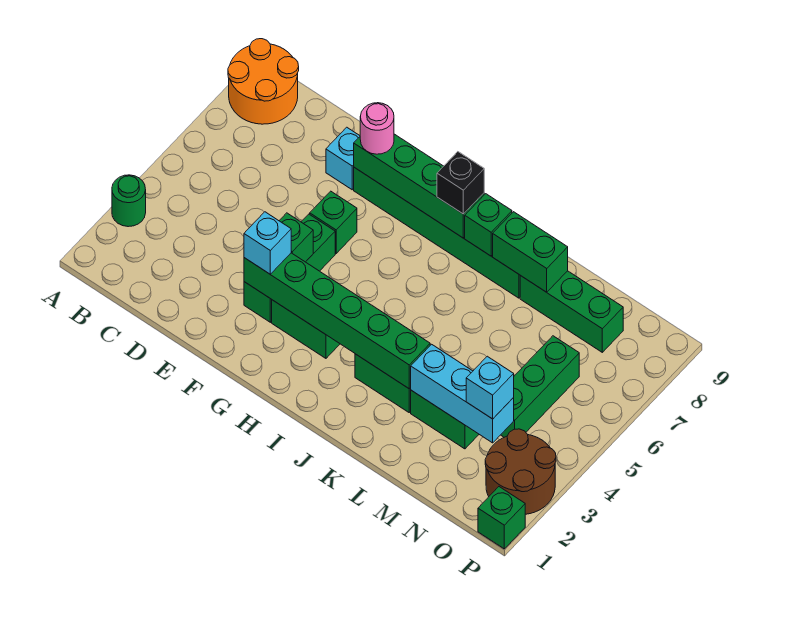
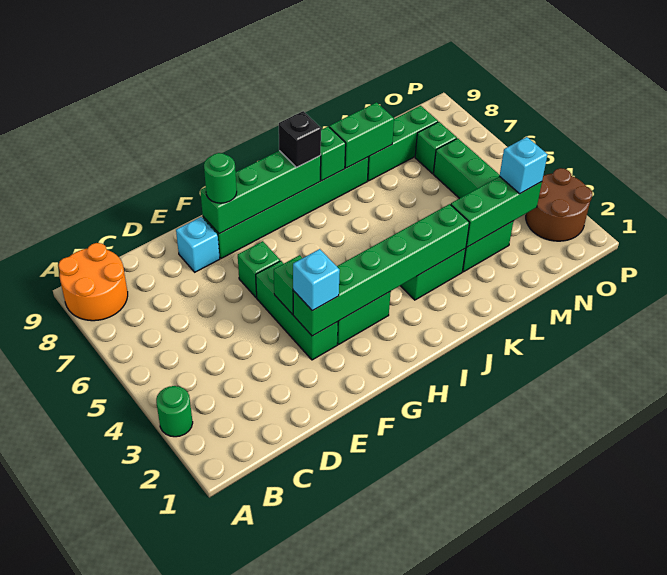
pink round brick F8 level 3 -> green round brick F8 level 3
cyan brick L3:N3 level 2 -> green brick L3:N3 level 2
green brick P1 level 1 -> green brick N7 level 1

